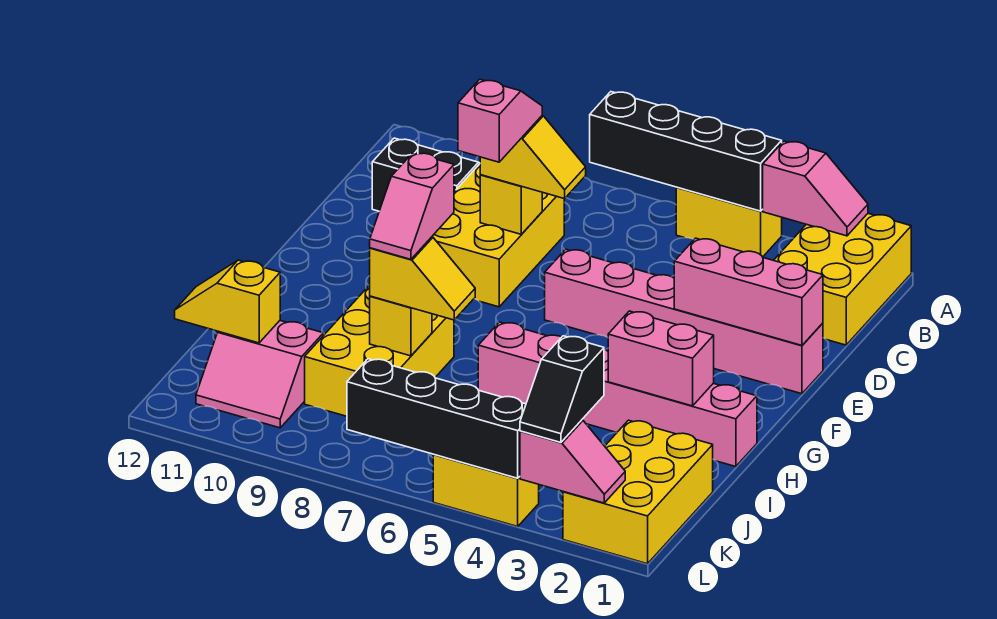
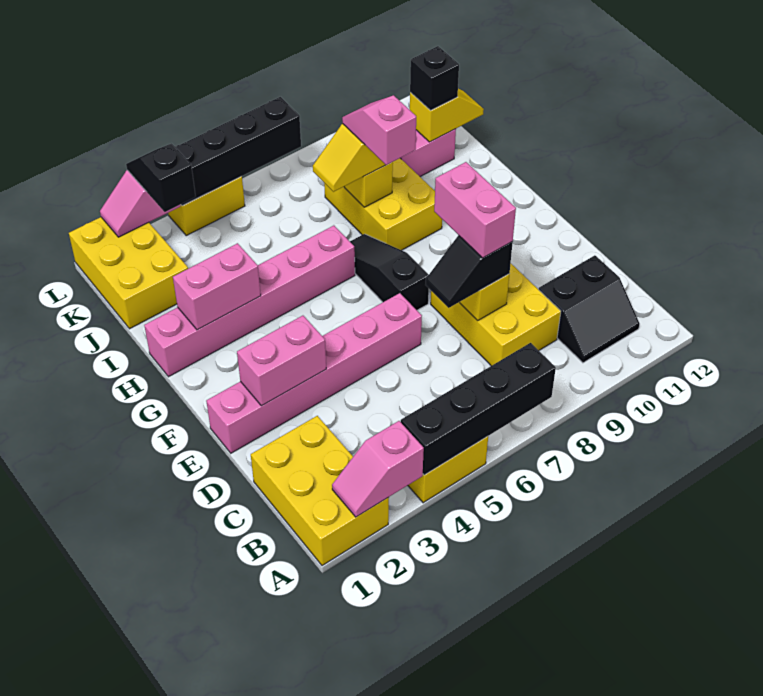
yellow slope D7:D8 level 3 top 8 -> black slope D7:D8 level 3 top 8
pink slope D8:E8 level 4 top E -> pink brick D8:E8 level 4
pink brick E1:E3 level 2 -> pink brick E2:E3 level 2
none -> black slope F7:H7 level 1 top F
none -> black brick J11 level 3

